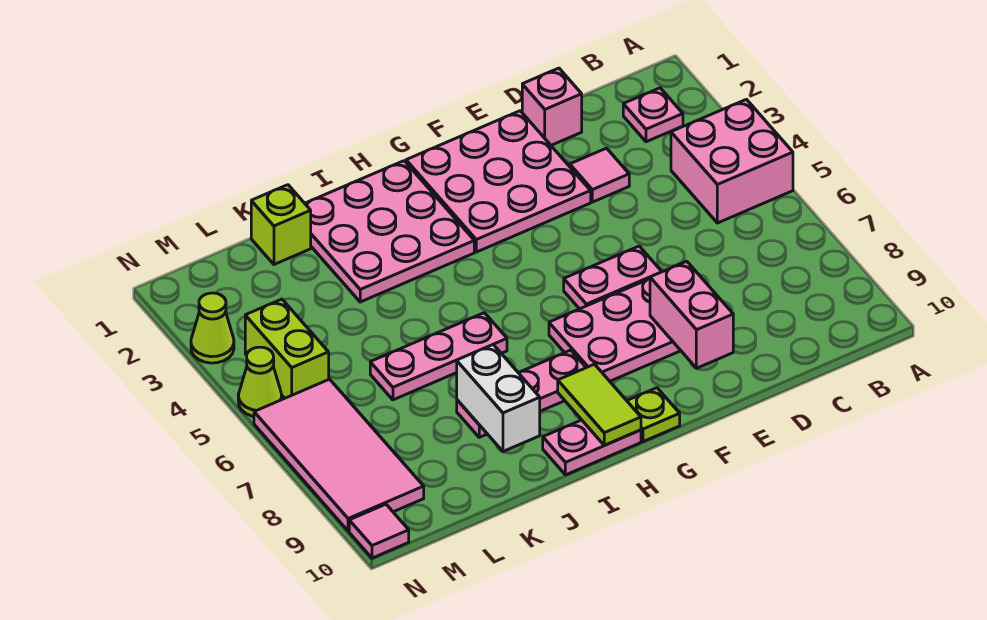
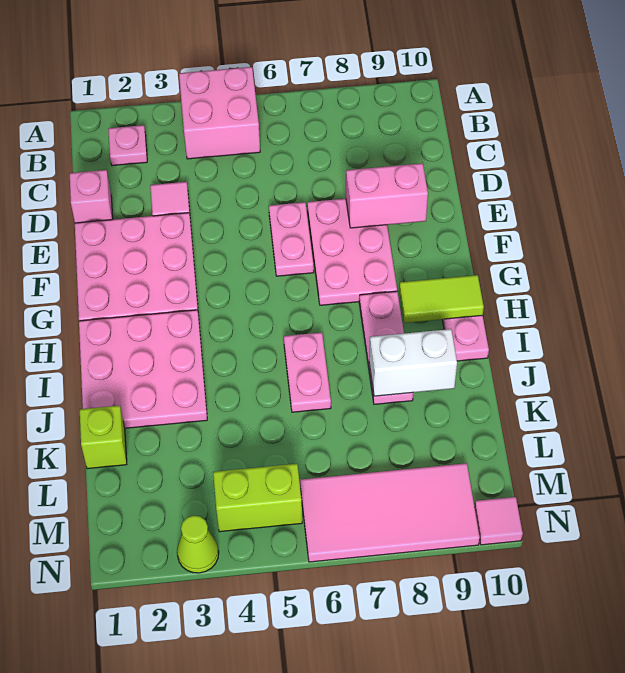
lime plate G10 level 1 -> none
pink plate I6:K6 level 1 -> pink plate I6:J6 level 1
lime cone N5 level 1 -> none

